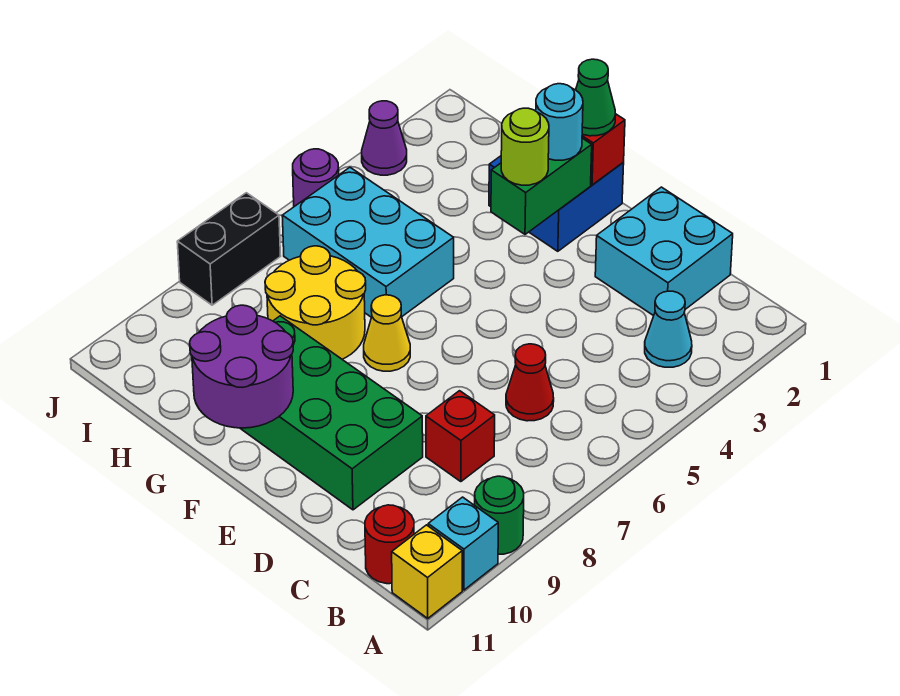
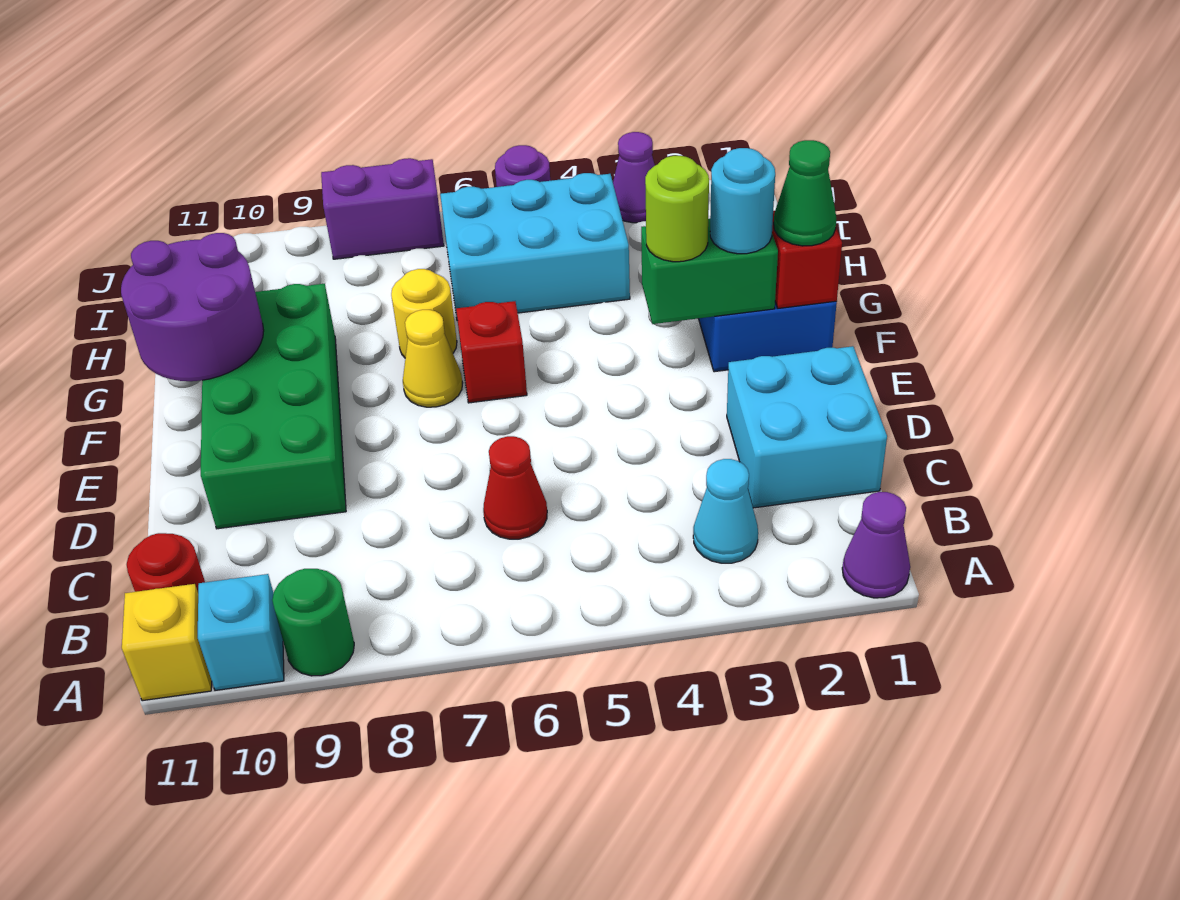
none -> purple cone A1 level 1
red brick C8 level 1 -> red brick F6 level 1
cyan brick G5:I6 level 1 -> cyan brick H4:I6 level 1
yellow round brick G7:H8 level 1 -> yellow round brick G7 level 1
black brick J7:J8 level 1 -> purple brick J7:J8 level 1

